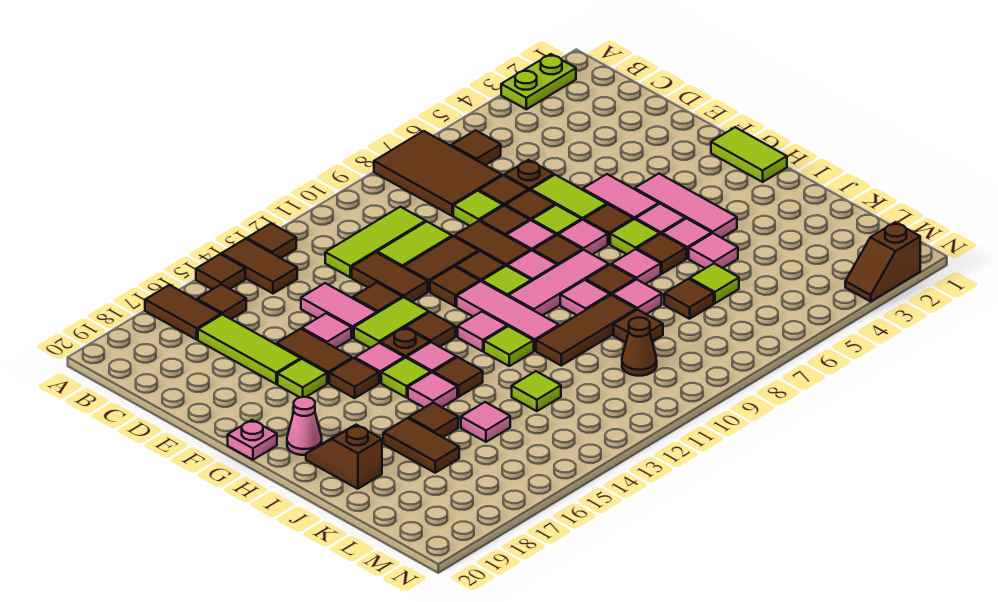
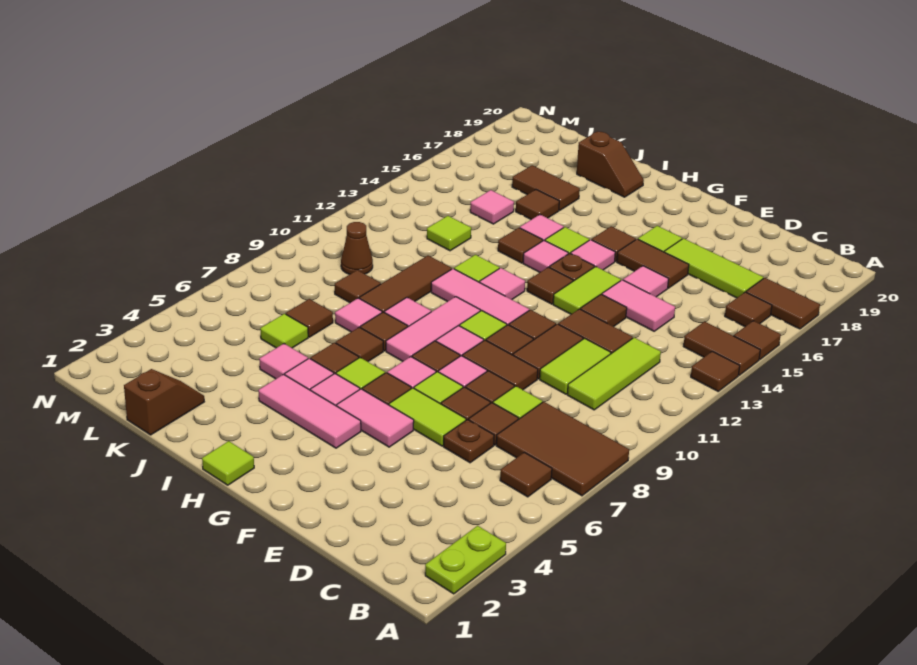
lime tile G1:H1 level 1 -> lime tile H1 level 1
pink plate G20 level 1 -> none
pink cone H19 level 1 -> none
pink tile I7 level 1 -> brown tile I7 level 1
brown slope N2:N3 level 1 top 2 -> brown slope K1:K2 level 1 top 1

